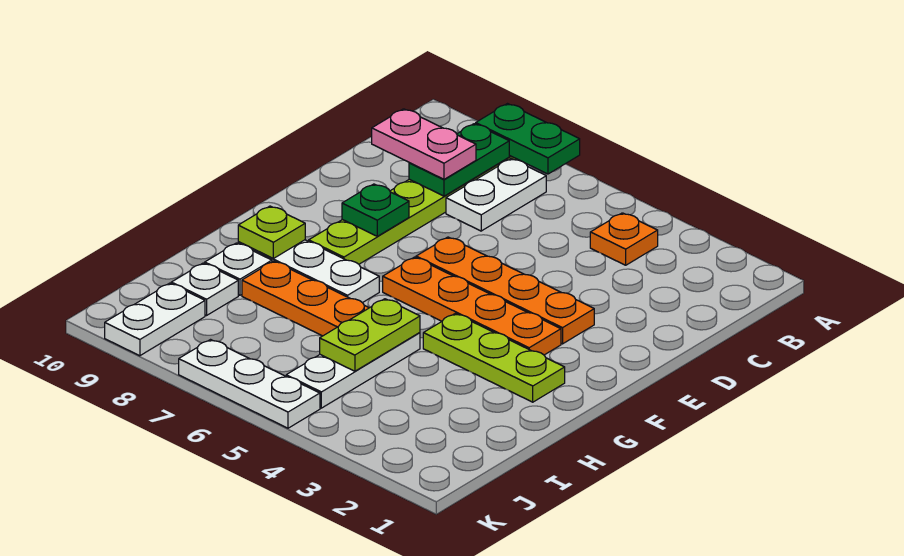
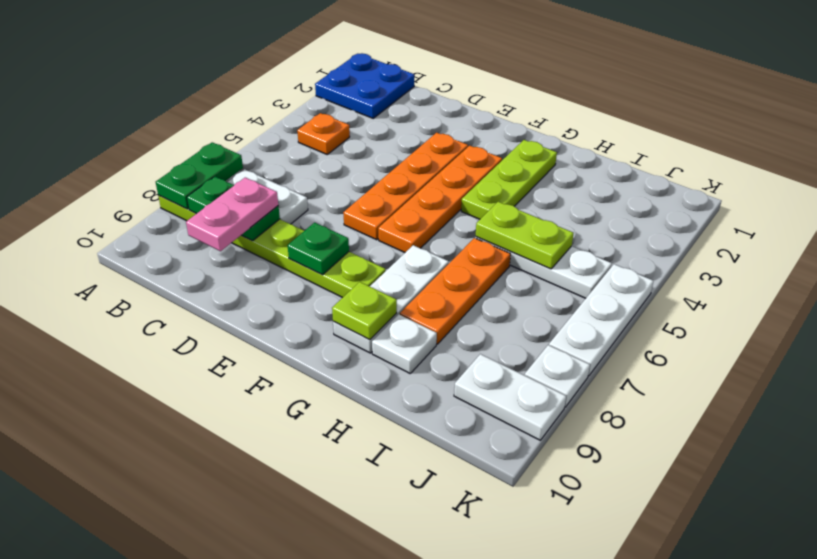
none -> blue plate A1:B2 level 1
white plate I9 level 1 -> white plate K8 level 1

